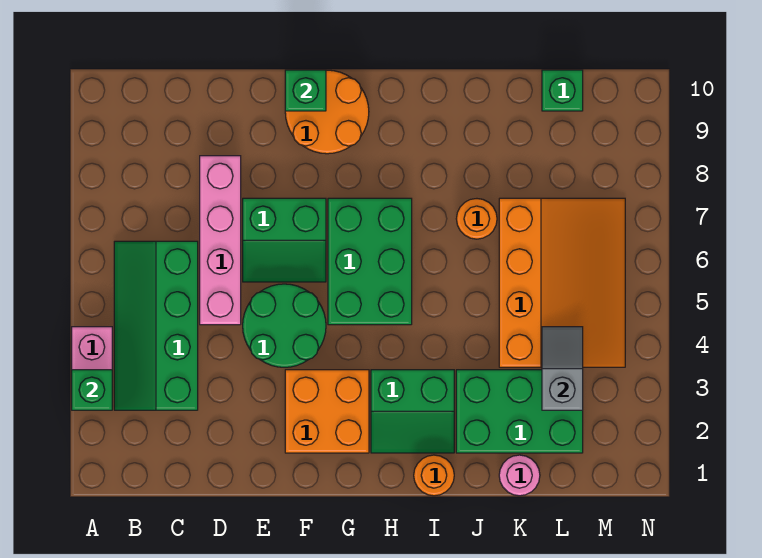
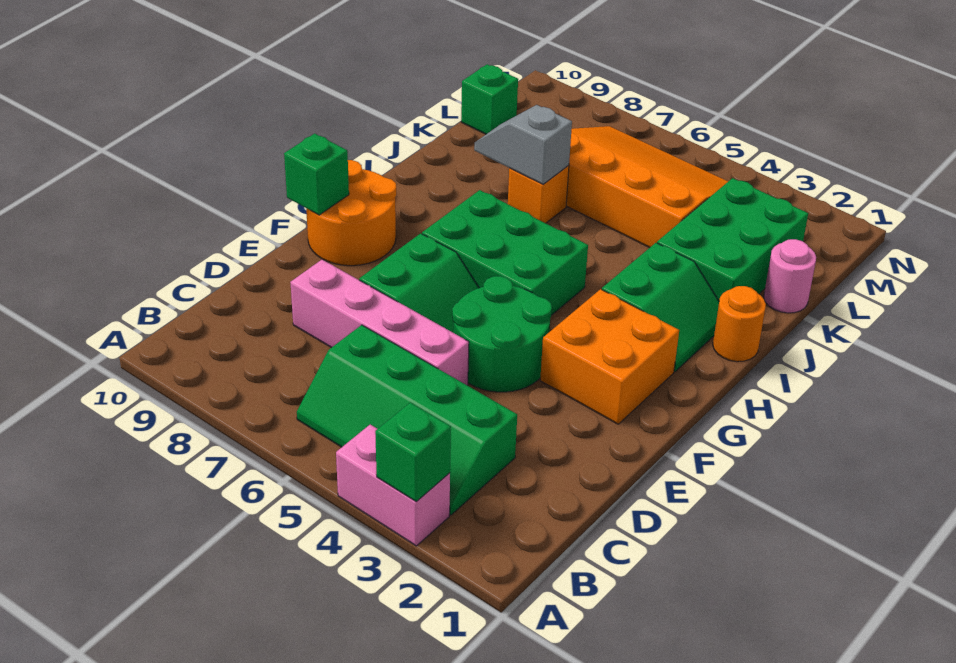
orange round brick J7 level 1 -> orange brick J7 level 1
grey slope L3:L4 level 2 top 3 -> grey slope J7:J8 level 2 top 7

